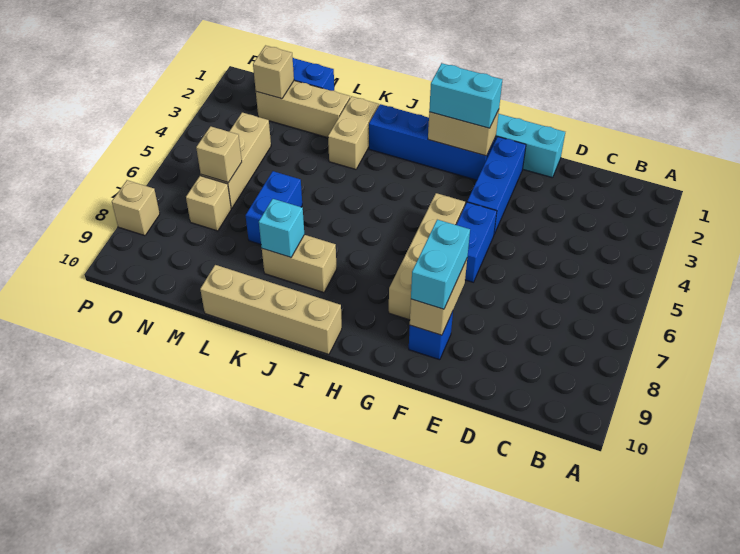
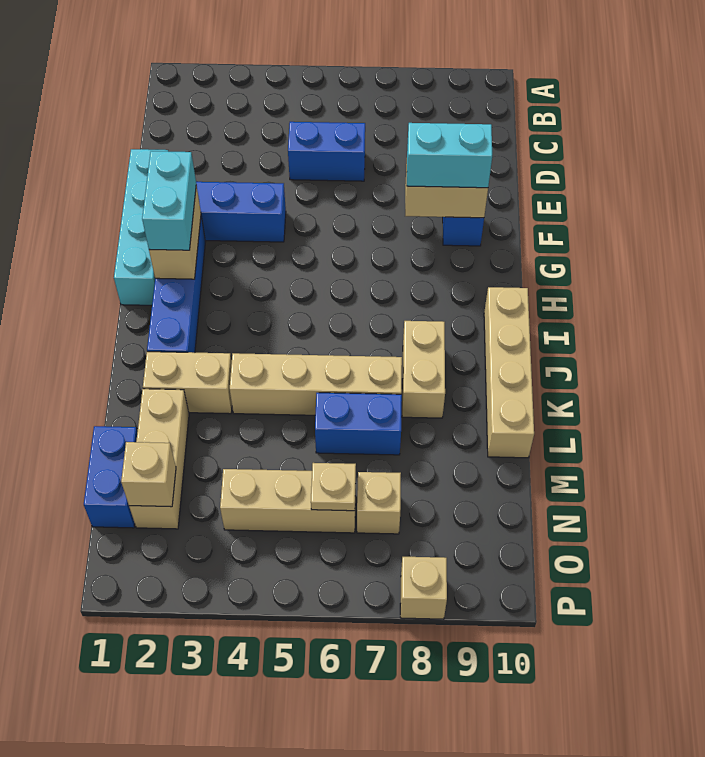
blue brick F5:F6 level 1 -> blue brick D5:D6 level 1
tan brick G5:G8 level 1 -> tan brick K4:K7 level 1
cyan brick K8 level 2 -> none
tan brick N6 level 2 -> tan plate N6 level 2

